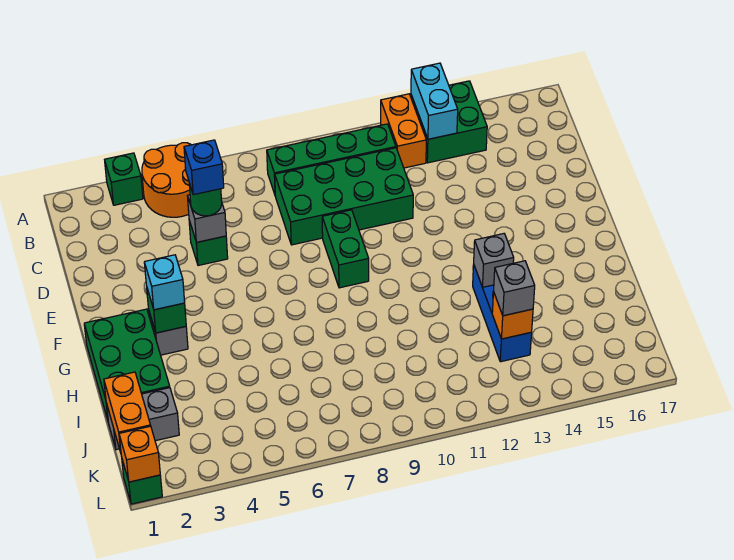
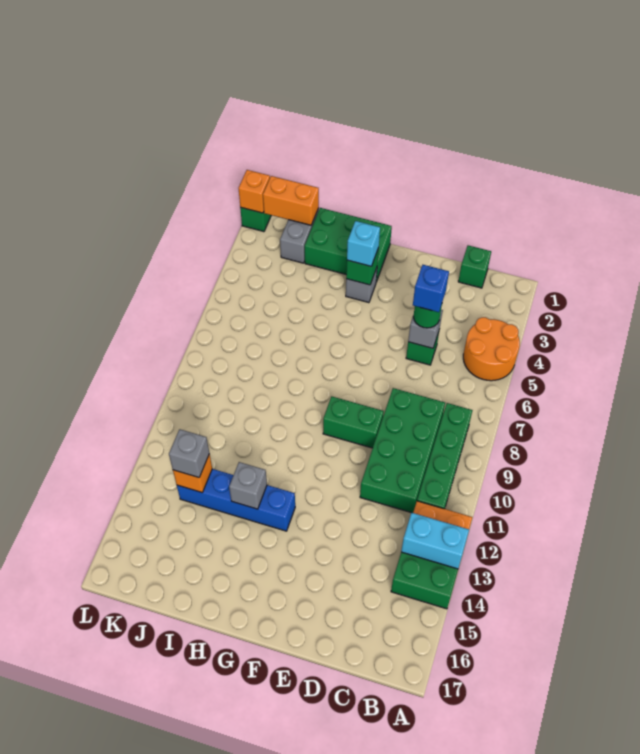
green brick A3 level 1 -> green brick C1 level 1
blue brick H13:J13 level 1 -> blue brick G13:J13 level 1

